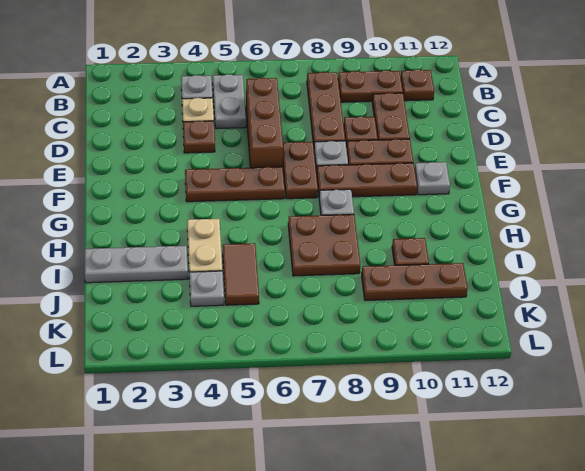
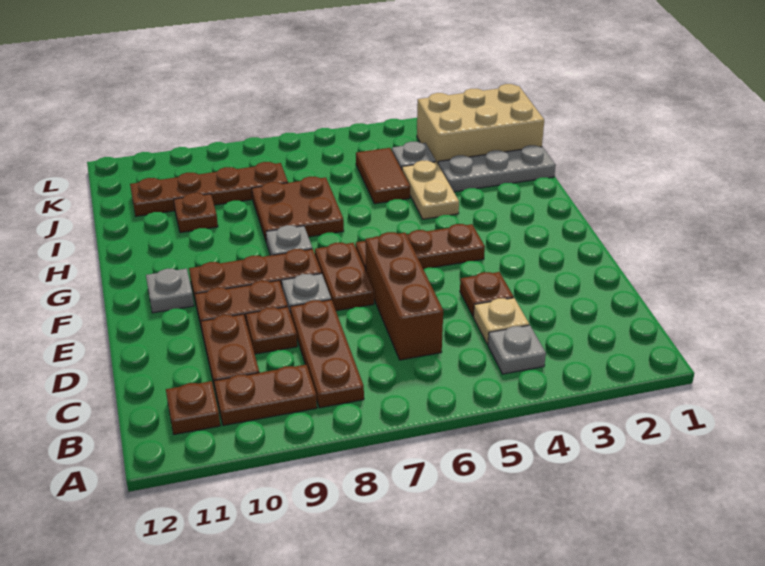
grey plate B5:C5 level 1 -> none
none -> tan brick J1:K3 level 1
brown plate J9:J11 level 1 -> brown plate J8:J11 level 1

